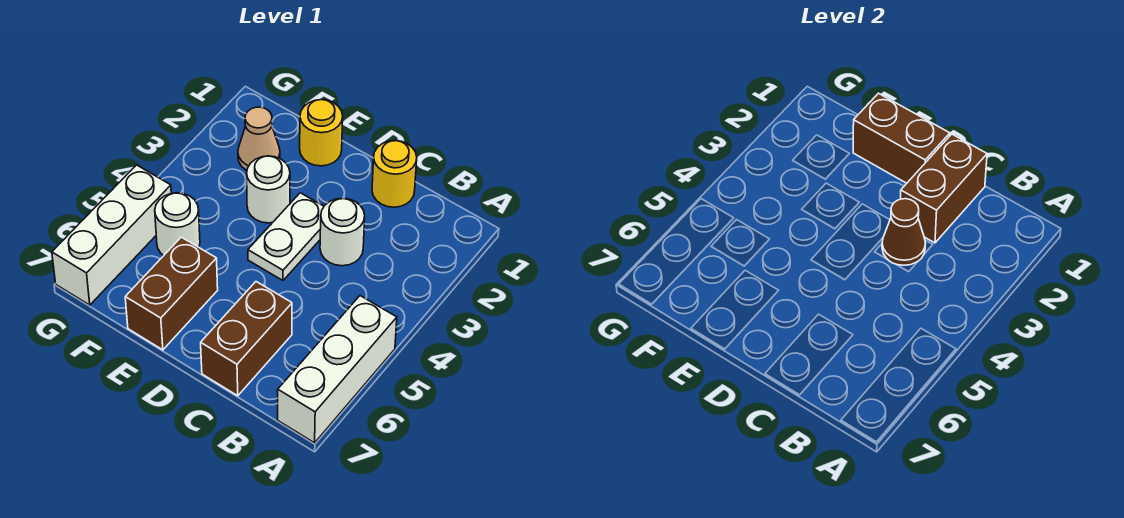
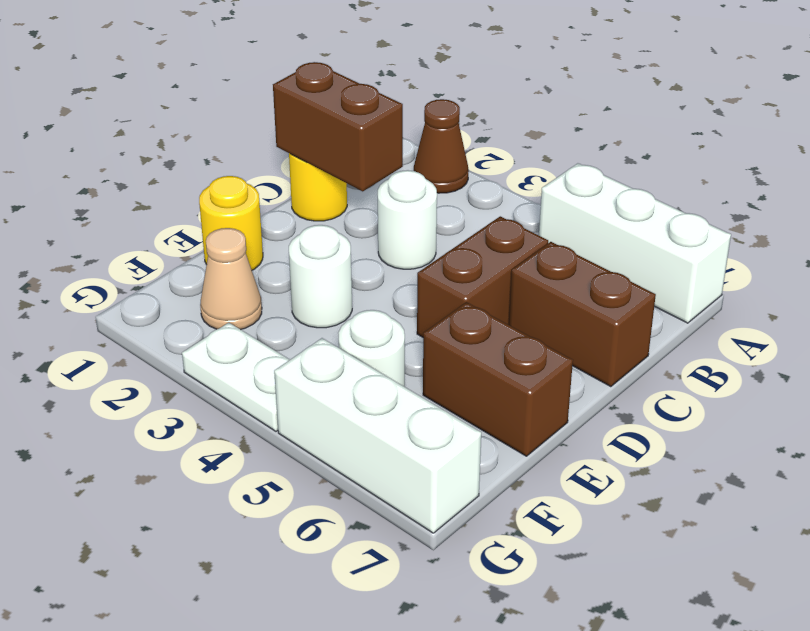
brown cone C3 level 2 -> brown cone A2 level 1
brown brick D1:E1 level 2 -> brown brick C5:D5 level 1
white plate D3:D4 level 1 -> white plate G3:G4 level 1

